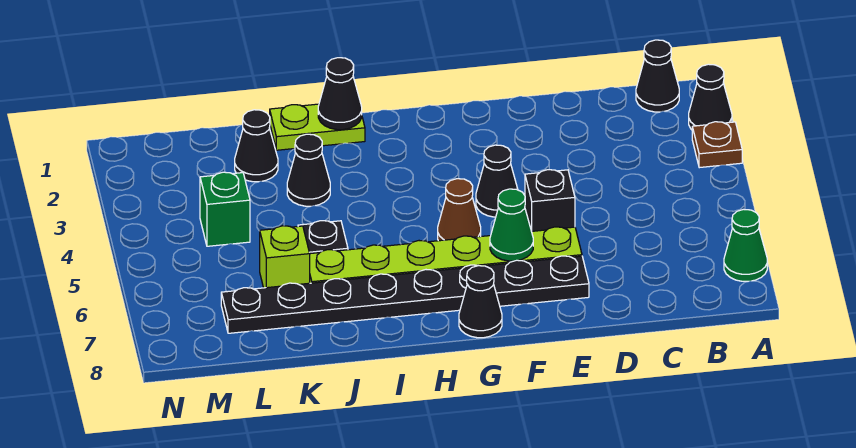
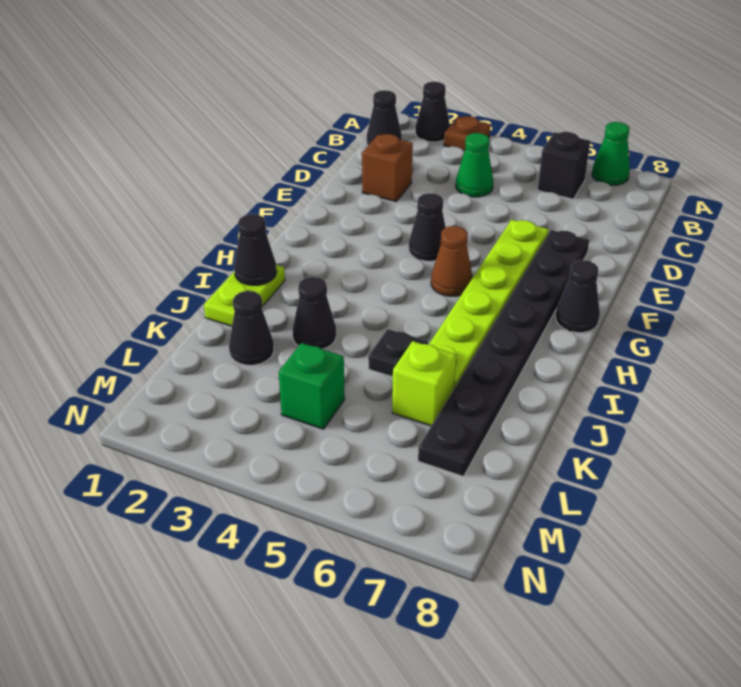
none -> brown brick D2 level 1
black brick E5 level 1 -> black brick B6 level 1
green cone F6 level 2 -> green cone C4 level 1

